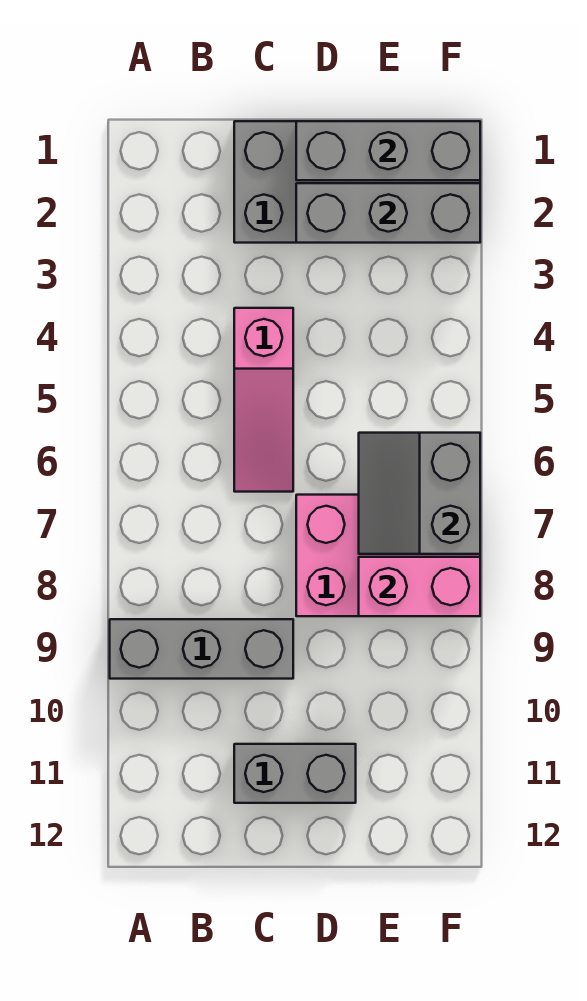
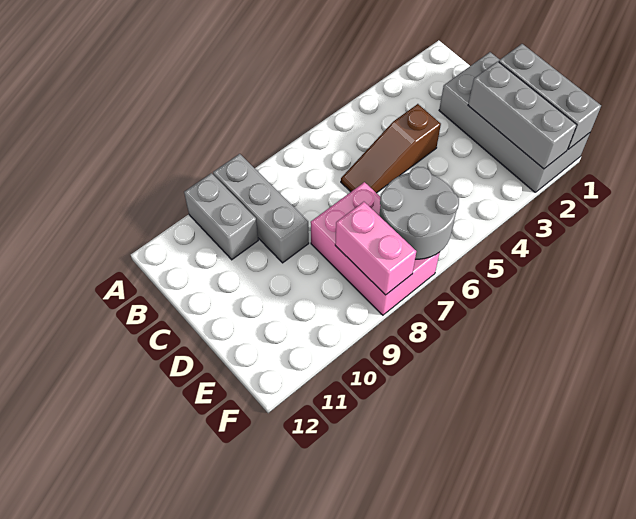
pink slope C4:C6 level 1 top 4 -> brown slope C4:C6 level 1 top 4
grey brick C11:D11 level 1 -> grey brick A10:B10 level 1
grey slope E6:F7 level 2 top F -> grey round brick E6:F7 level 2

